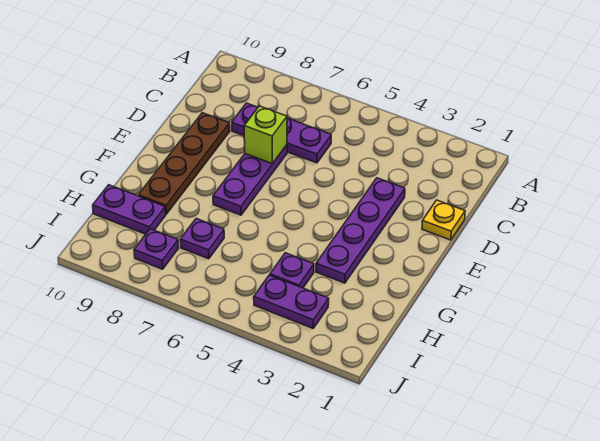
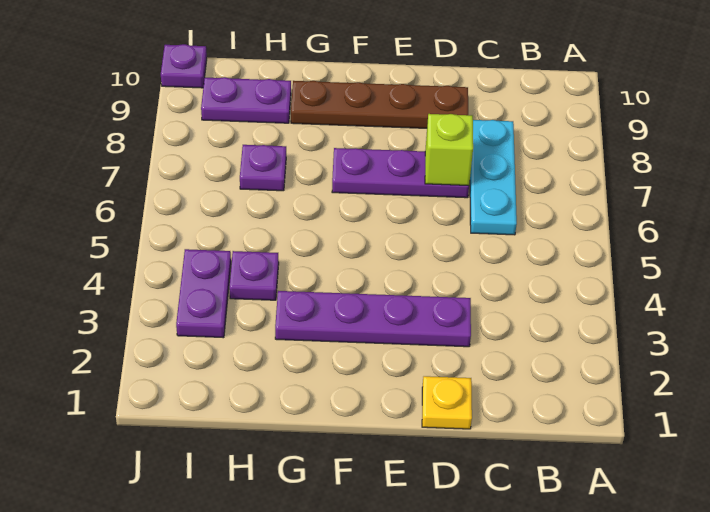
purple plate C6:C8 level 1 -> cyan plate C6:C8 level 1
purple plate H9:H10 level 1 -> purple plate H9:I9 level 1
purple plate I8 level 1 -> purple plate J10 level 1

